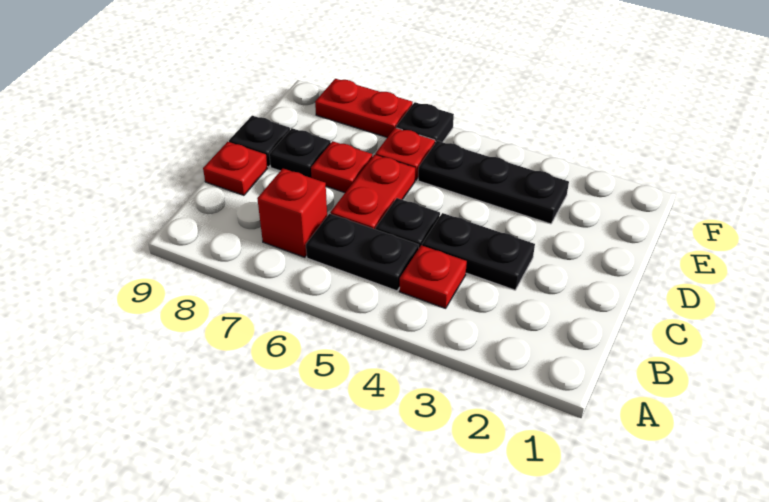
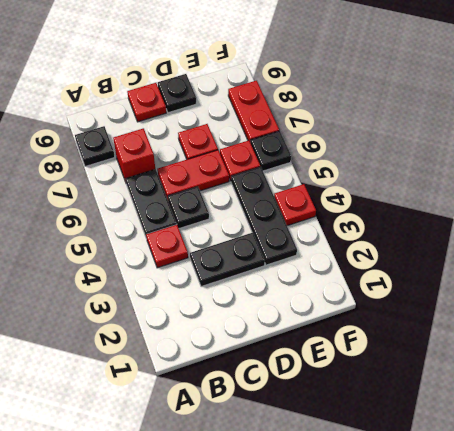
black plate C3:C4 level 1 -> black plate C3:D3 level 1
black plate D8 level 1 -> black plate A8 level 1
none -> red plate F4 level 1

